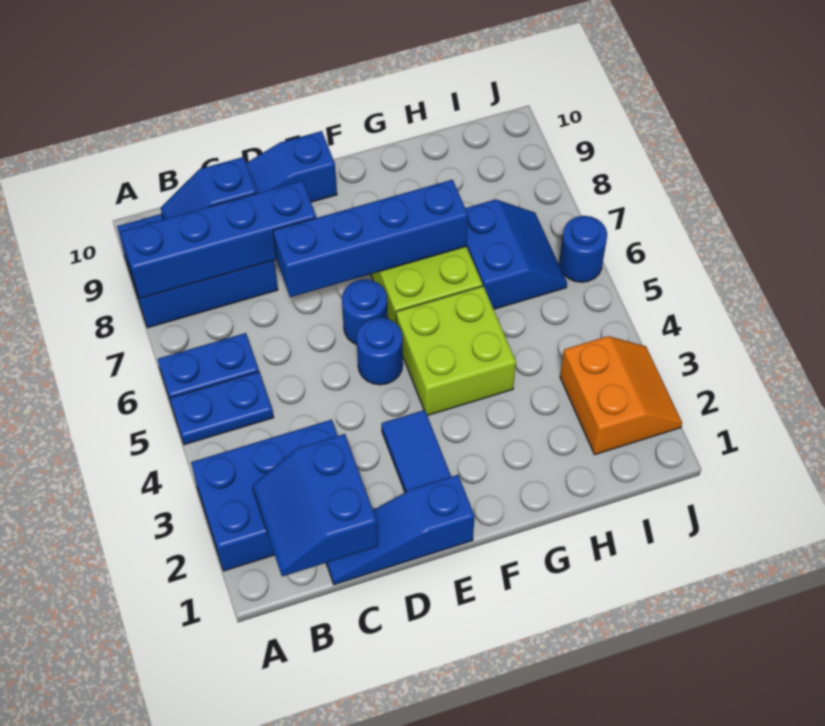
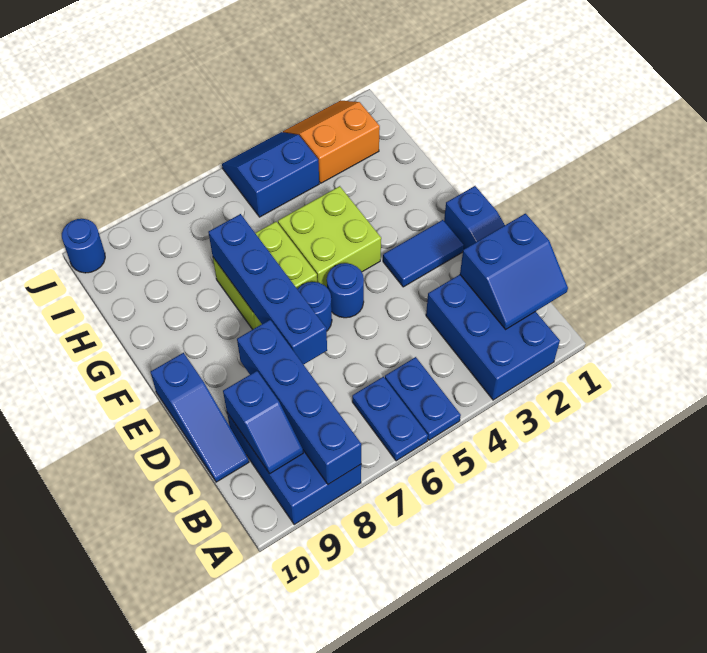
blue slope H6:I7 level 1 top H -> blue slope I4:J5 level 1 top I
blue round brick J6 level 1 -> blue round brick J10 level 1

